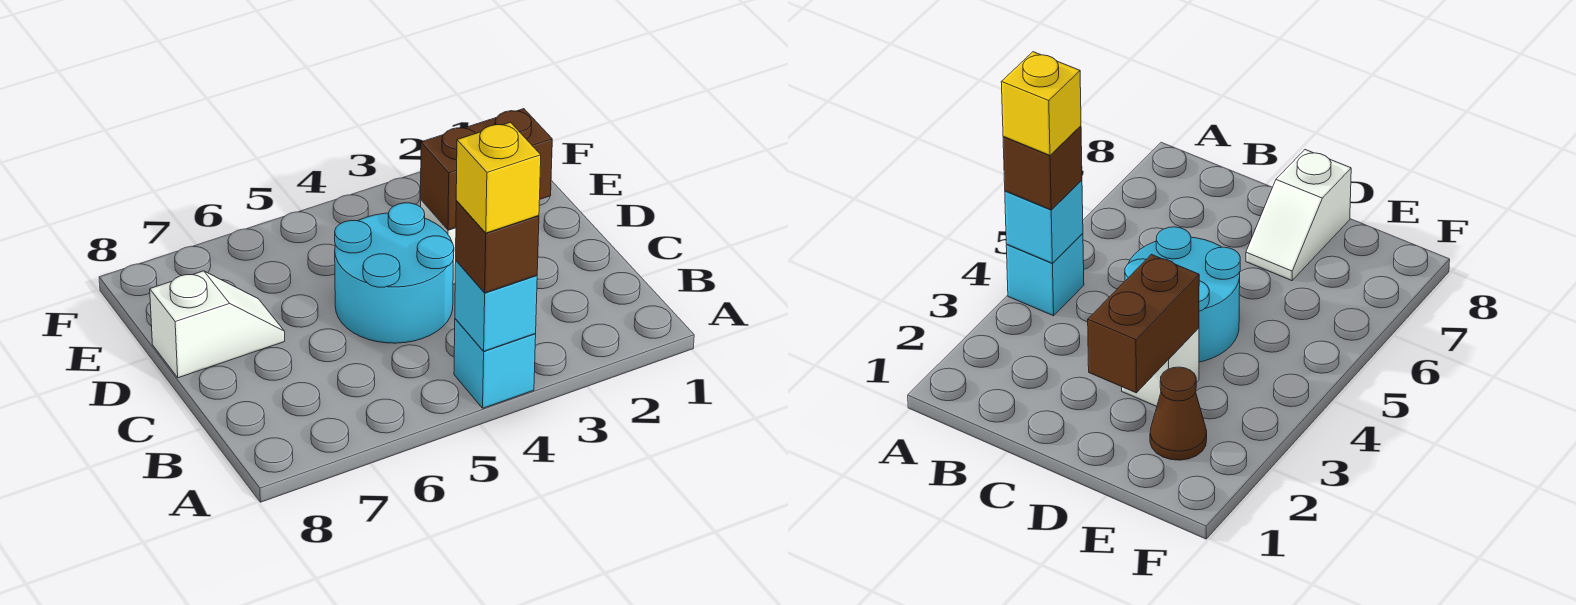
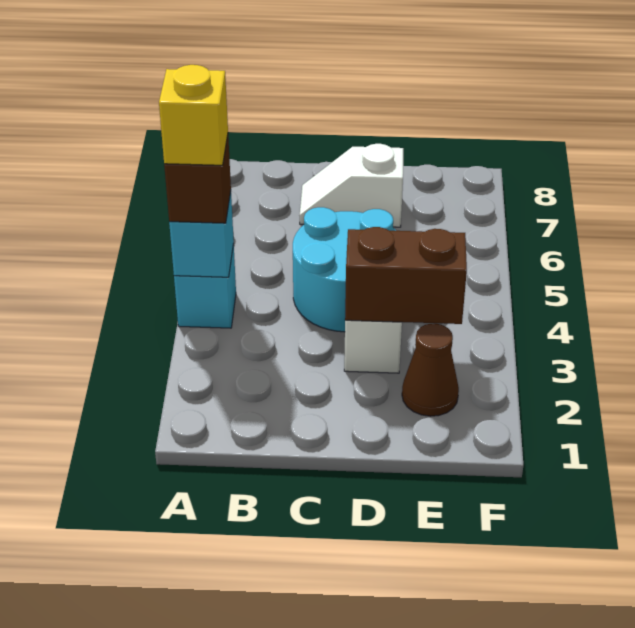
brown brick D2:D3 level 2 -> brown brick D3:E3 level 2
white slope D7:D8 level 1 top 8 -> white slope C7:D7 level 1 top D

